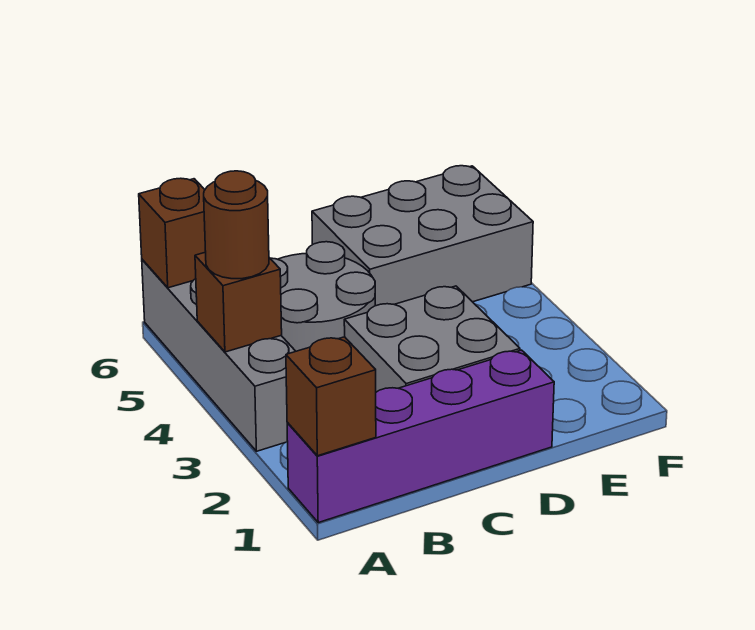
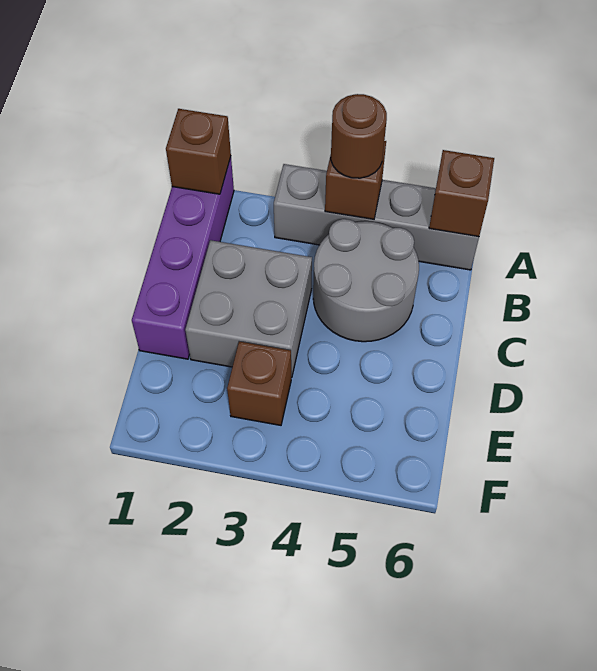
grey brick D5:F6 level 1 -> none
none -> brown brick E3 level 1

